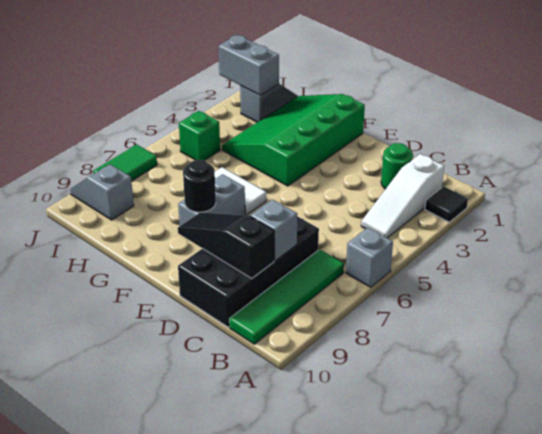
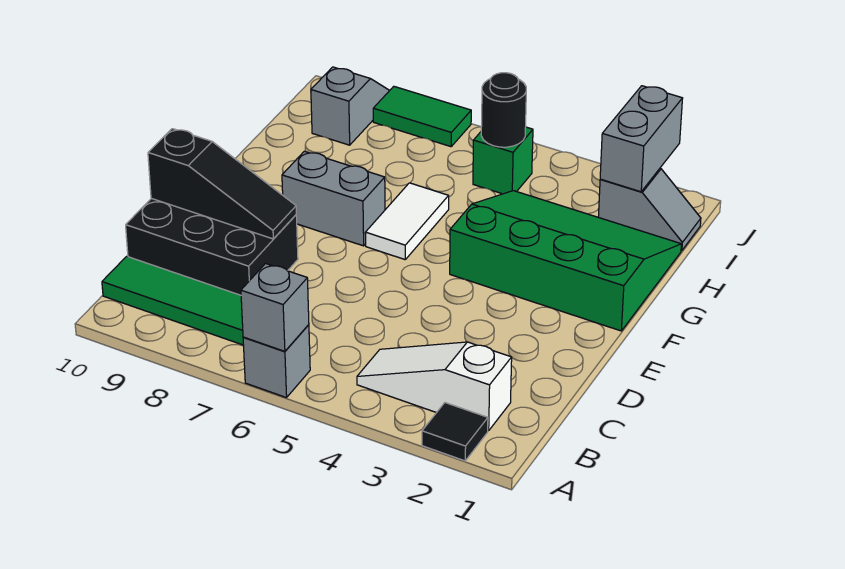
green round brick C2 level 1 -> none
black brick C7:D10 level 1 -> black brick C8:D10 level 1
grey brick C8 level 2 -> grey brick A6 level 2
black slope C9:E9 level 2 top C -> black slope D8:D10 level 2 top 10
black round brick F8 level 2 -> black round brick I5 level 2

